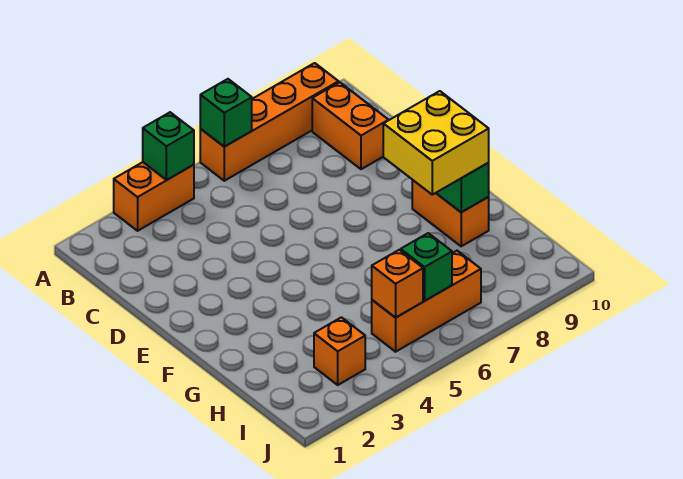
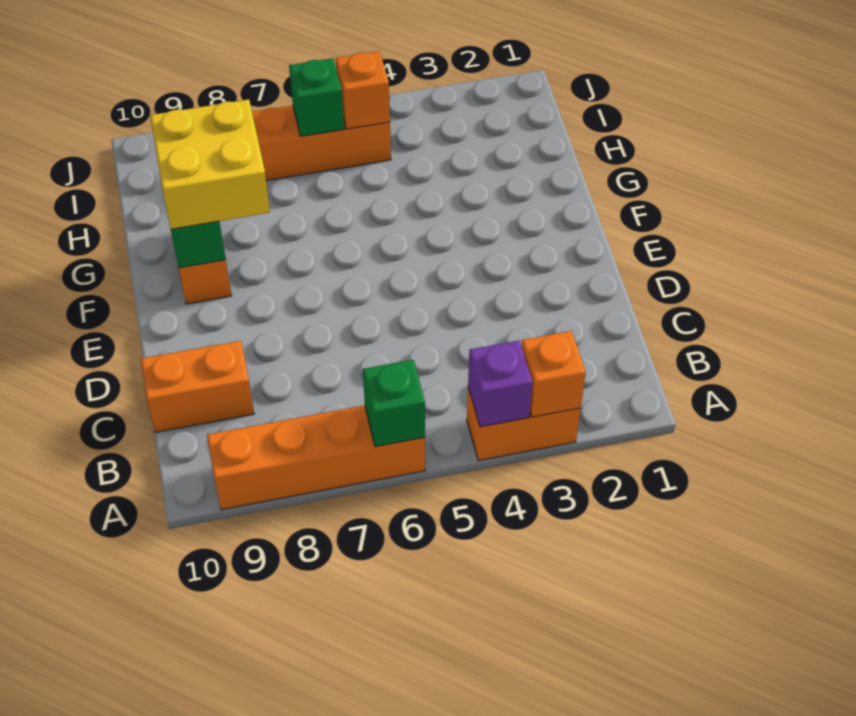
green brick A4 level 2 -> purple brick A4 level 2
orange brick B9:C9 level 1 -> orange brick C9:C10 level 1
orange brick I3 level 1 -> orange brick A3 level 2

